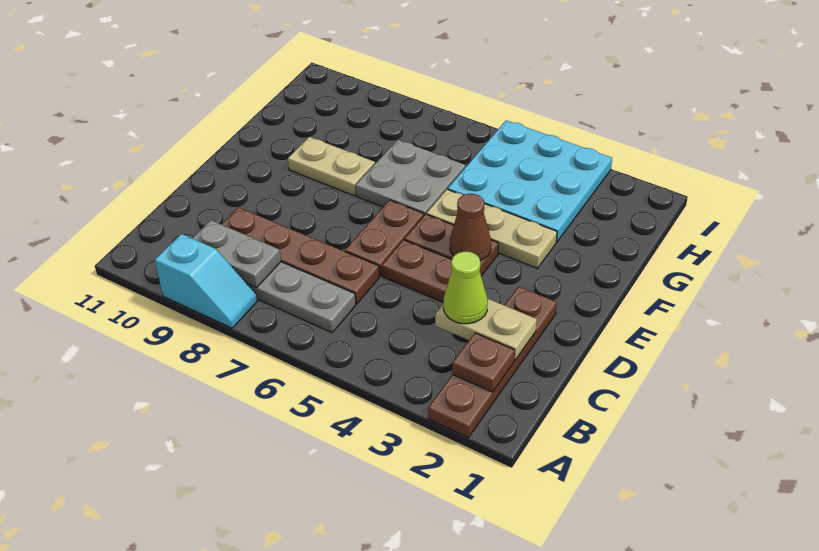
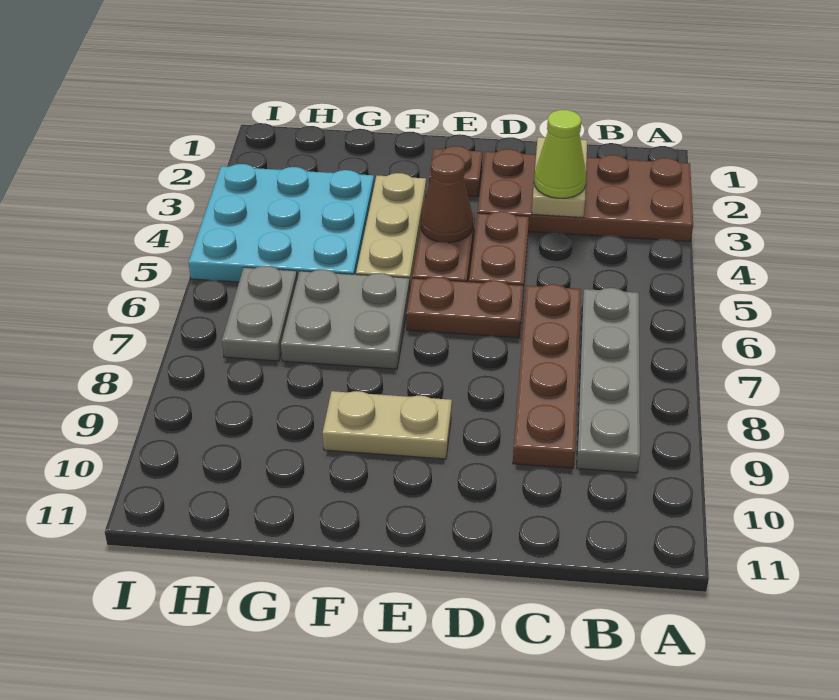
brown plate A2:D2 level 1 -> brown plate A2:D3 level 1
cyan slope A8:A9 level 1 top 9 -> none
brown plate B2 level 2 -> brown plate E2 level 1
grey plate B8:B9 level 2 -> grey plate H6:H7 level 1
tan plate F8:F9 level 1 -> tan plate E9:F9 level 1

